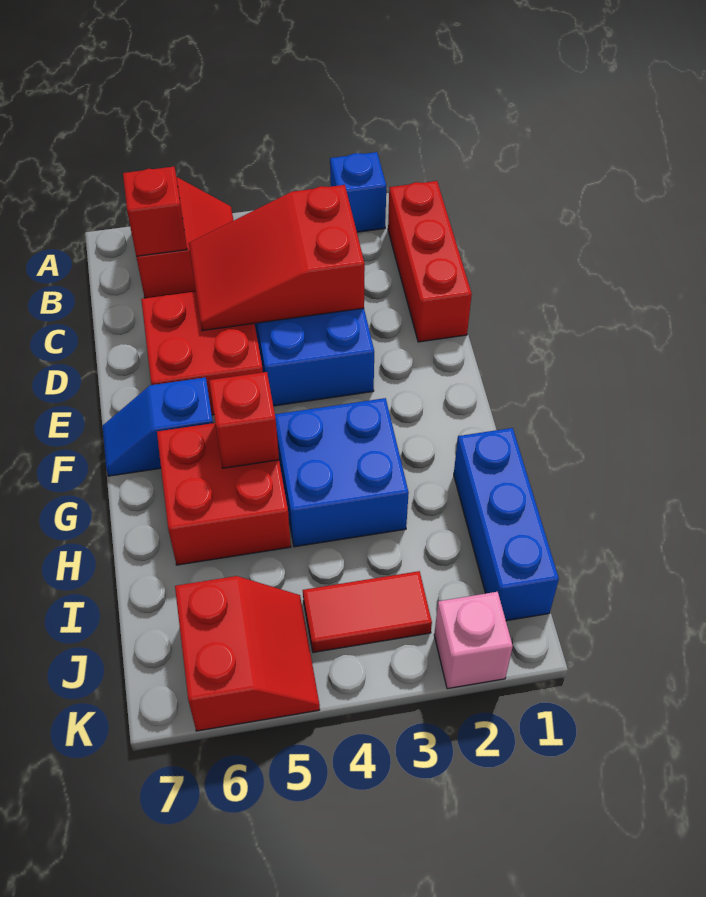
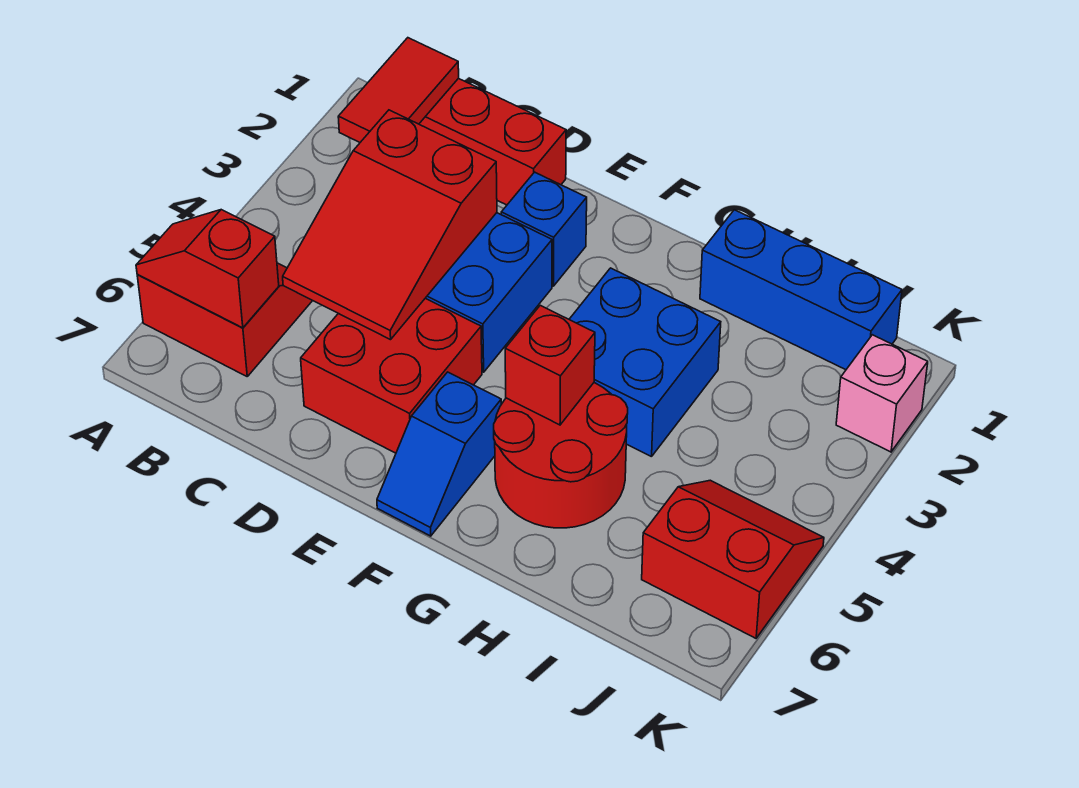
blue brick A2 level 1 -> blue brick E2 level 1
red brick G5:H6 level 1 -> red round brick G5:H6 level 1
red tile J3:J4 level 1 -> red tile B1:B2 level 2

